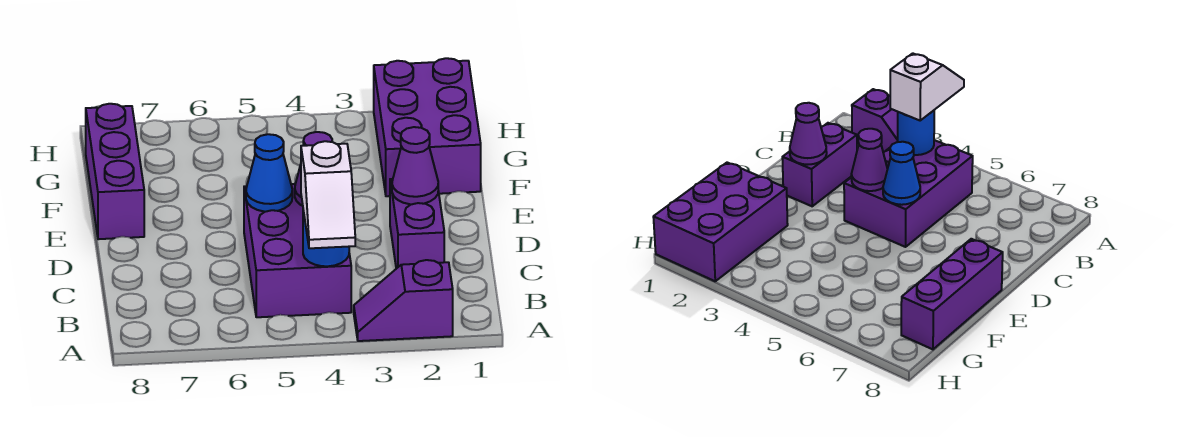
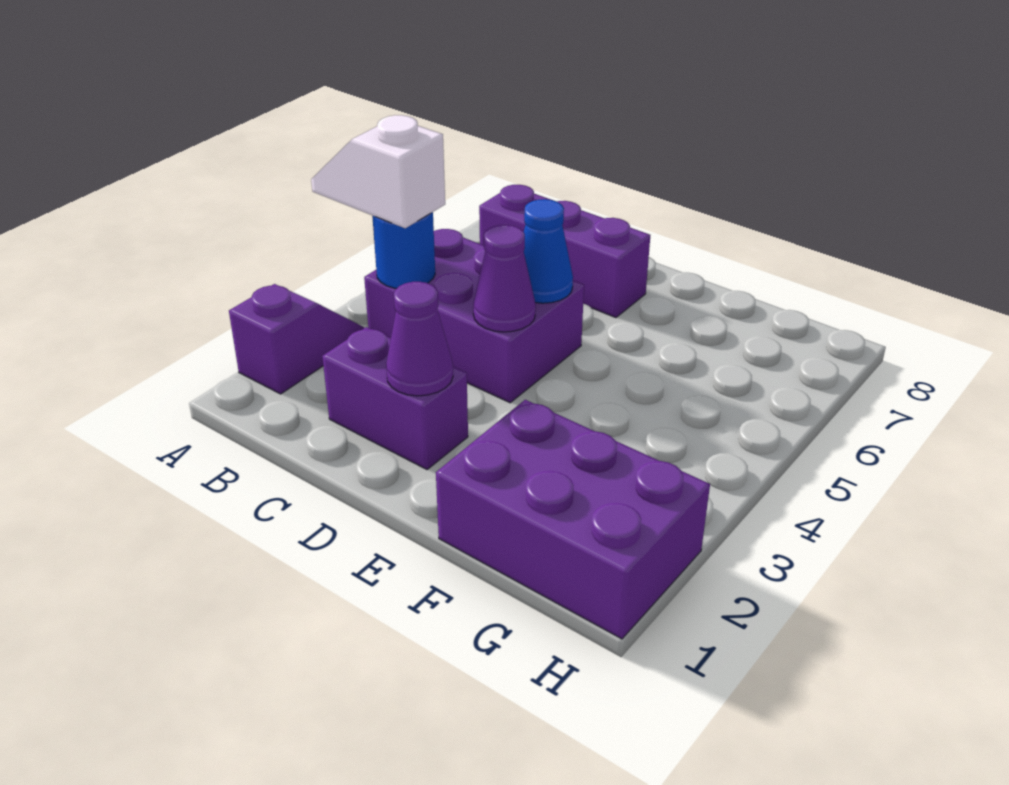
purple brick E8:G8 level 1 -> purple brick B7:D7 level 1

